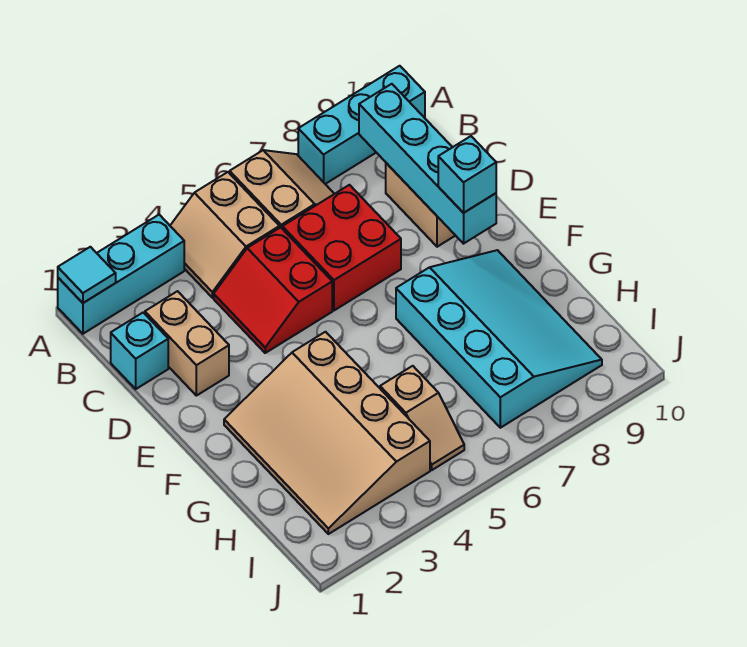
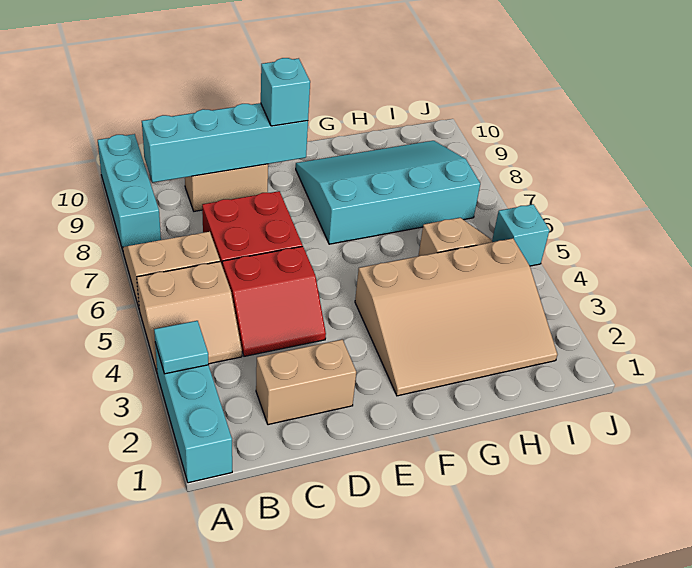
cyan tile A1 level 2 -> cyan tile A3 level 2
cyan brick C1 level 1 -> cyan brick J5 level 1

